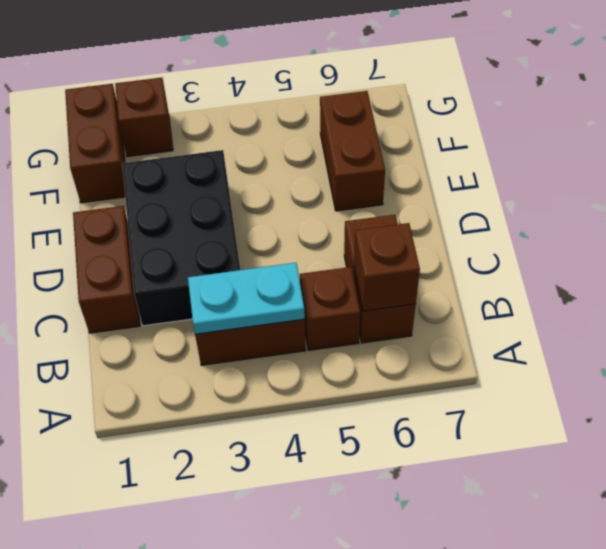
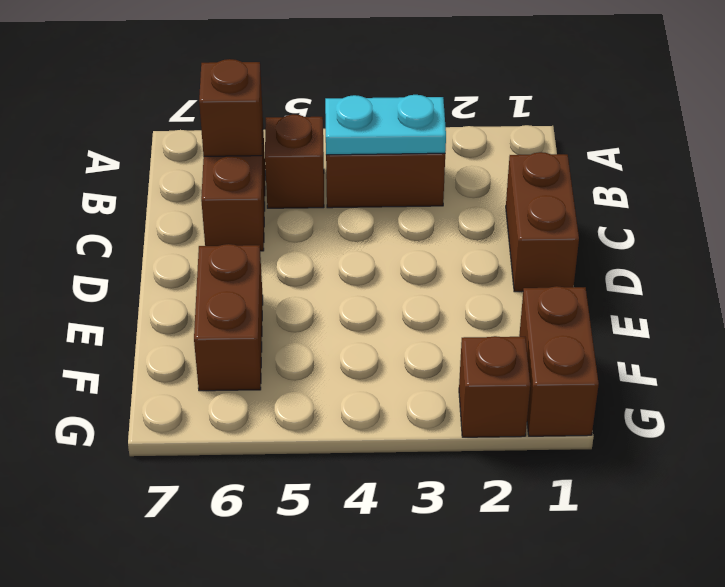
black brick C2:E3 level 1 -> none

